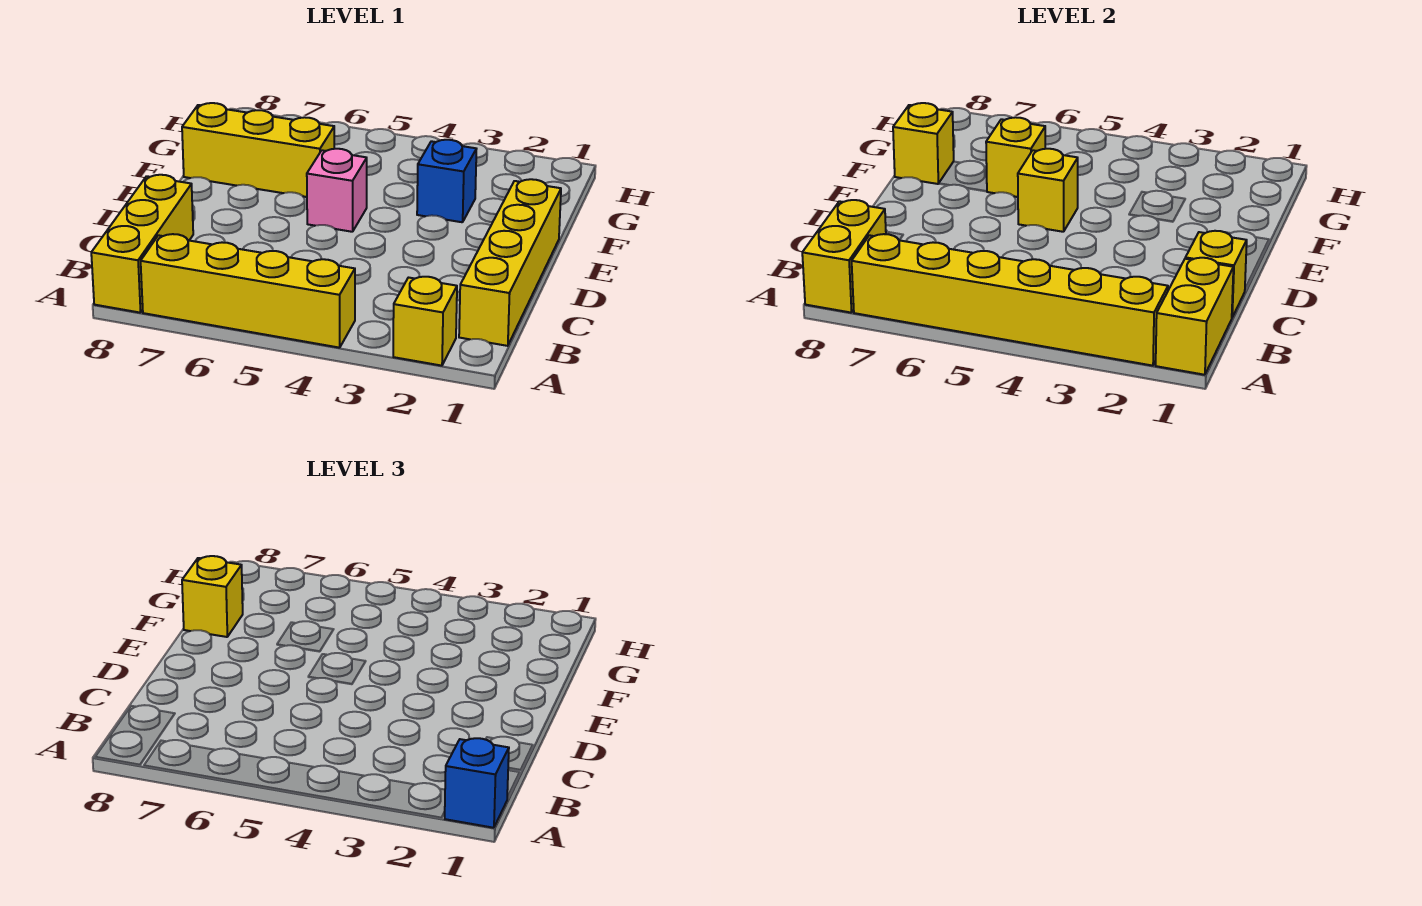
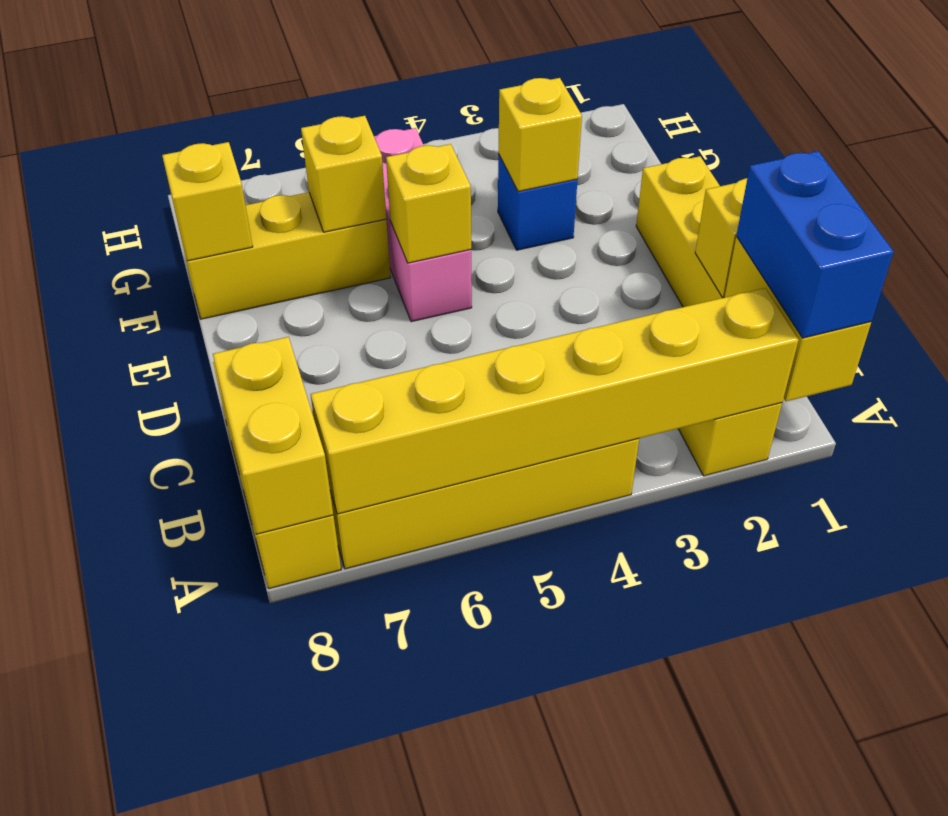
blue brick A1 level 3 -> blue brick A1:B1 level 3
pink brick E5 level 1 -> pink brick E5:G5 level 1
yellow brick F8 level 3 -> yellow brick F3 level 2

